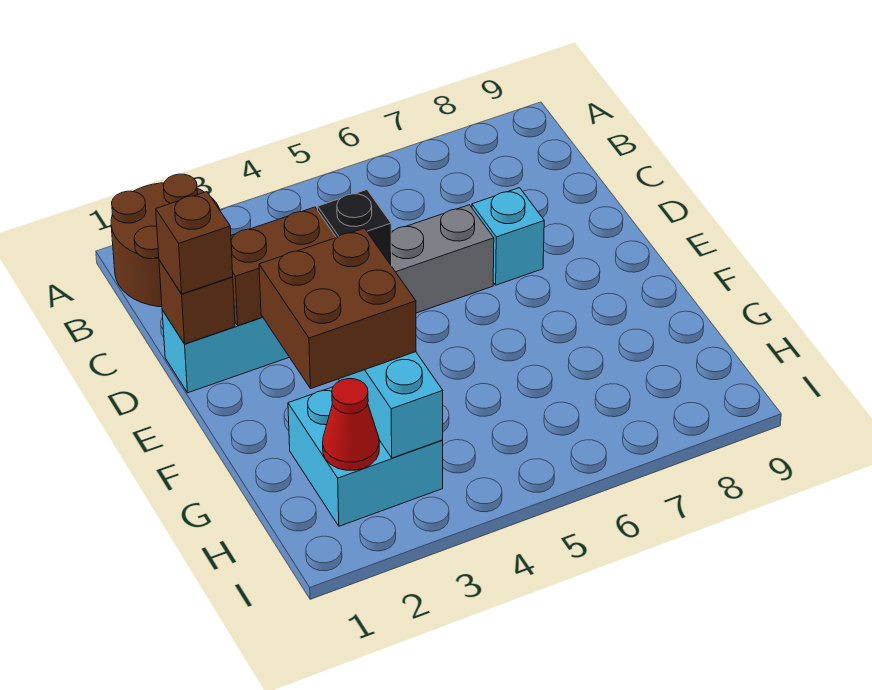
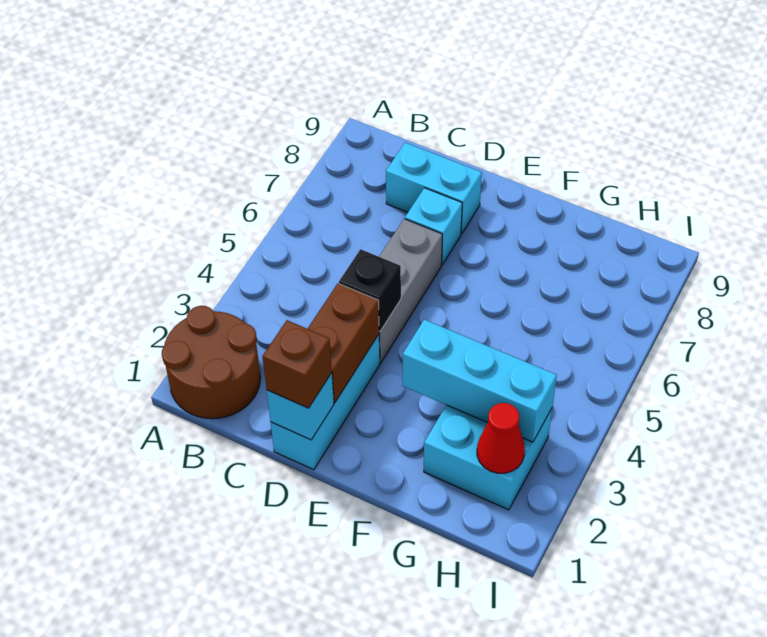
none -> cyan brick C8:D8 level 1
brown brick D1 level 2 -> cyan brick D1 level 2
brown brick F2:G3 level 3 -> none

